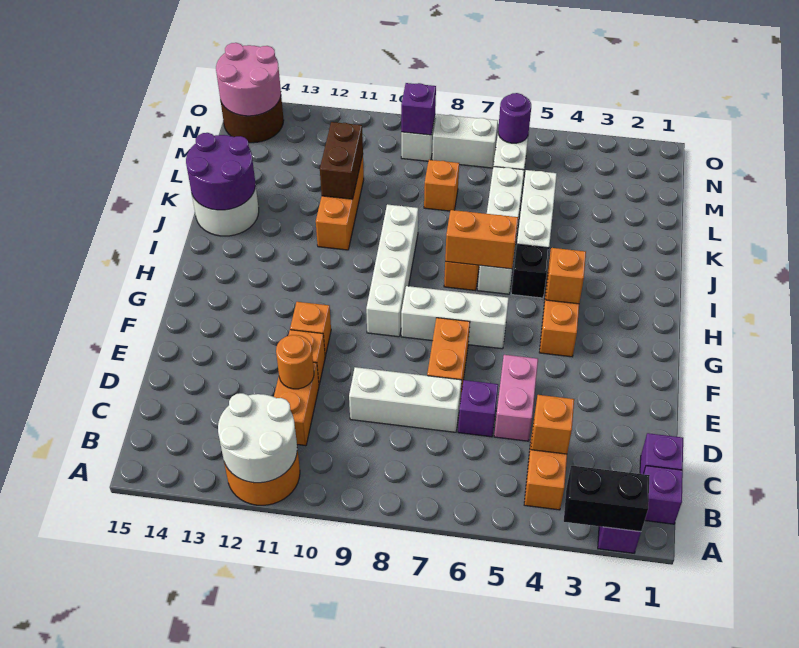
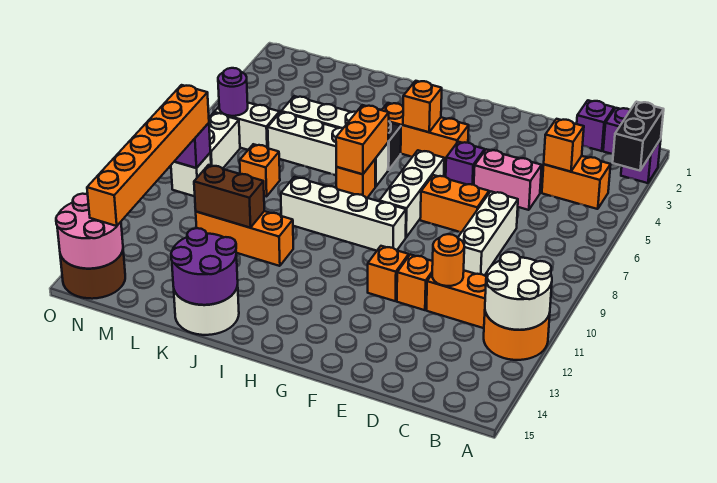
purple brick D6 level 1 -> purple brick F5 level 1
none -> orange brick N9:N14 level 3

